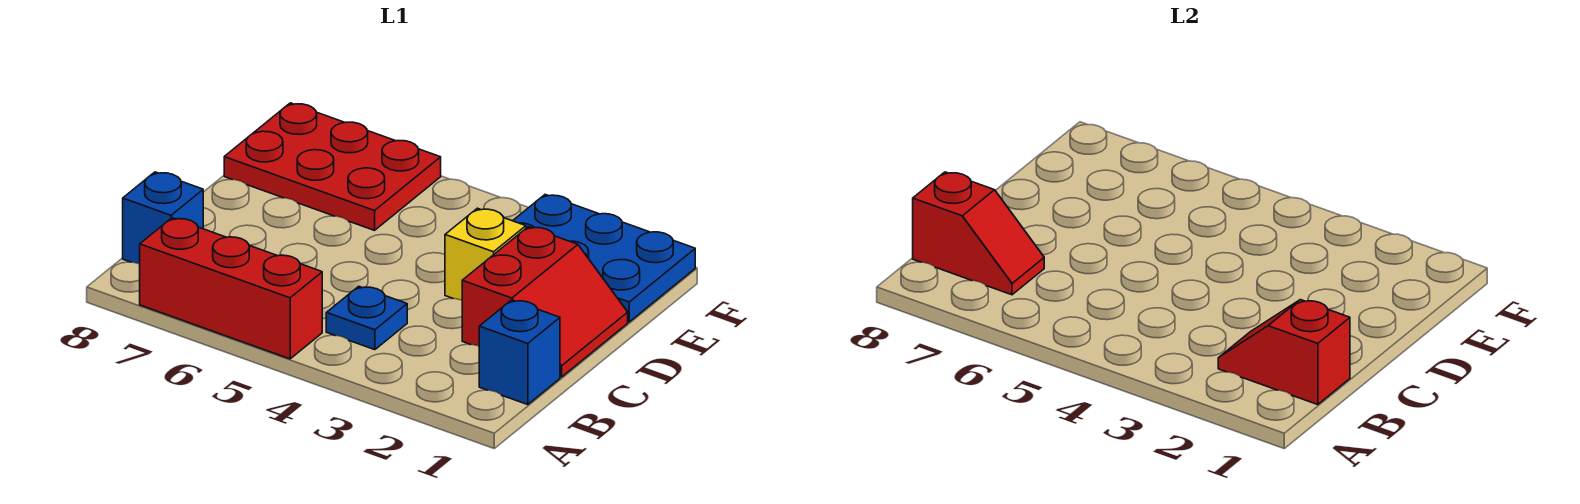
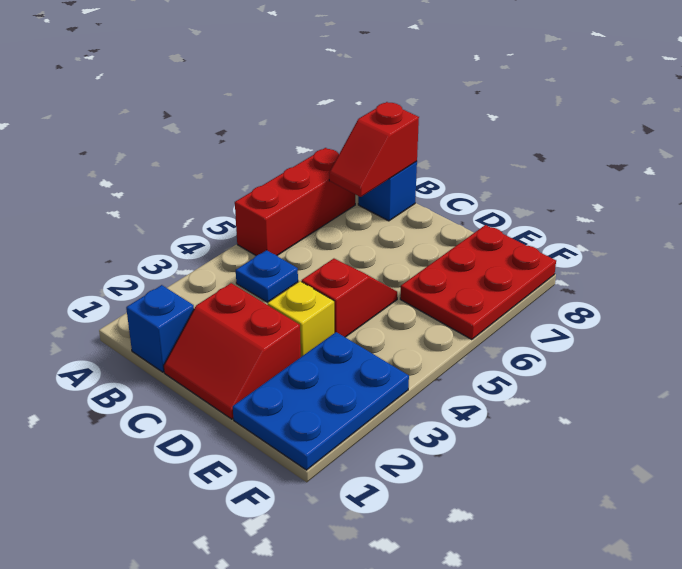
red slope B1:B2 level 2 top 1 -> red slope D4:D5 level 1 top 4

